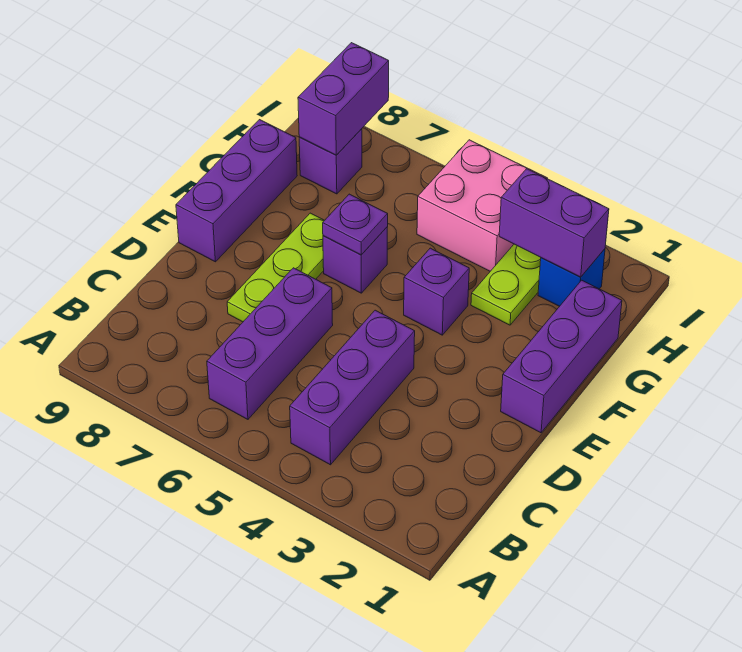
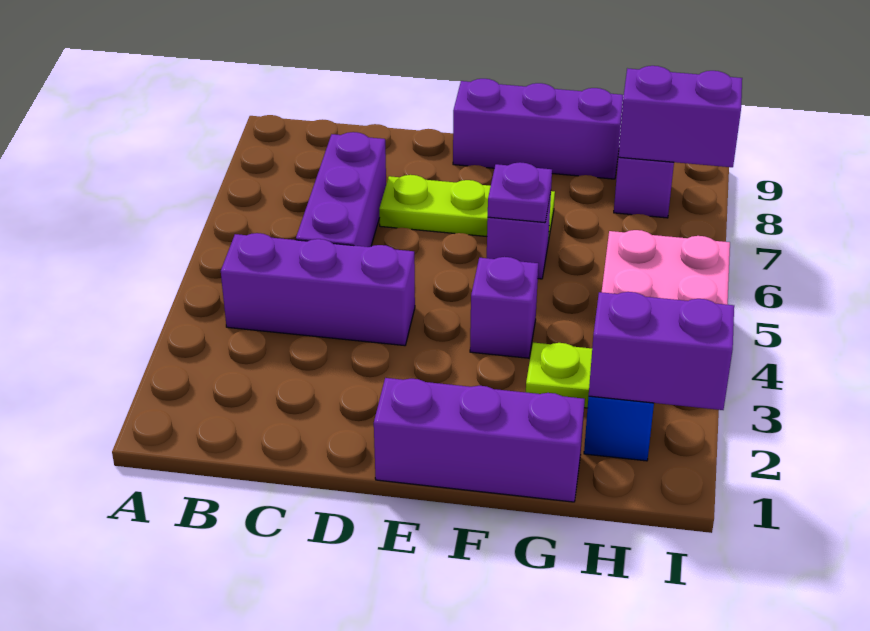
purple brick B6:D6 level 1 -> purple brick C5:C7 level 1
purple brick H2:H3 level 2 -> purple brick H2:I2 level 2

